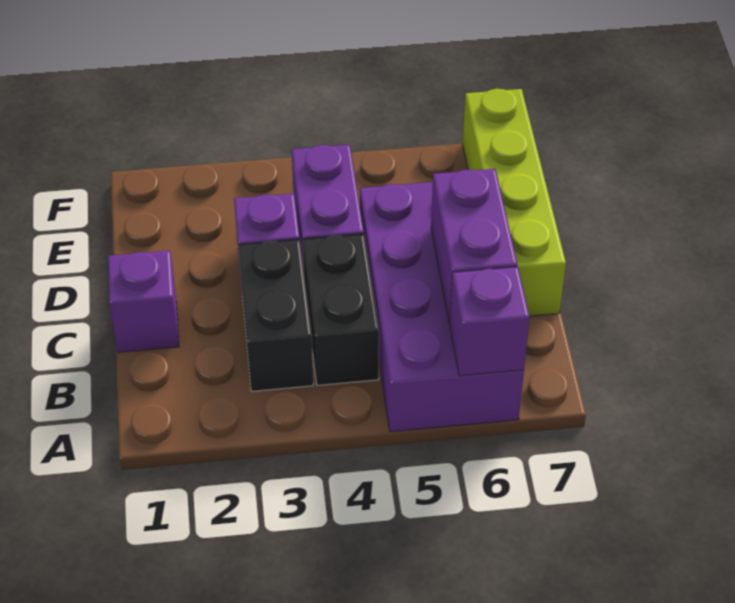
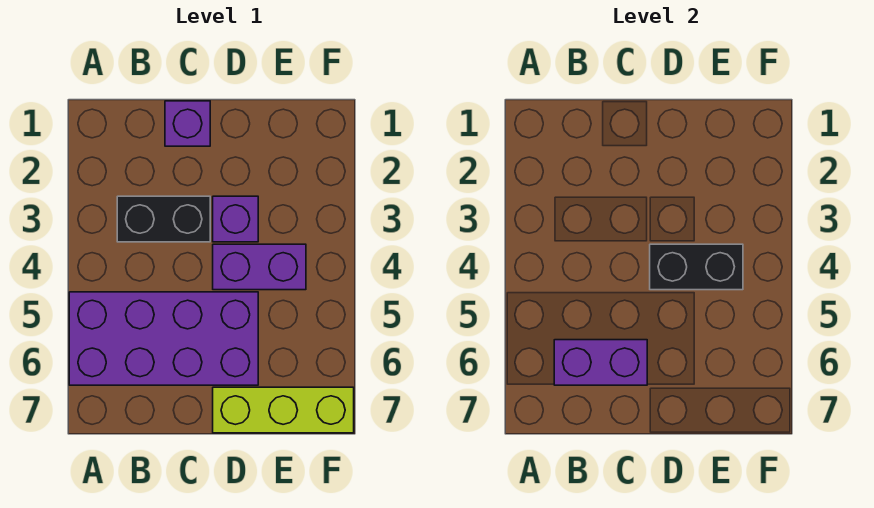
purple brick A6 level 2 -> none
black brick B4:C4 level 1 -> black brick D4:E4 level 2
lime brick C7:F7 level 1 -> lime brick D7:F7 level 1

